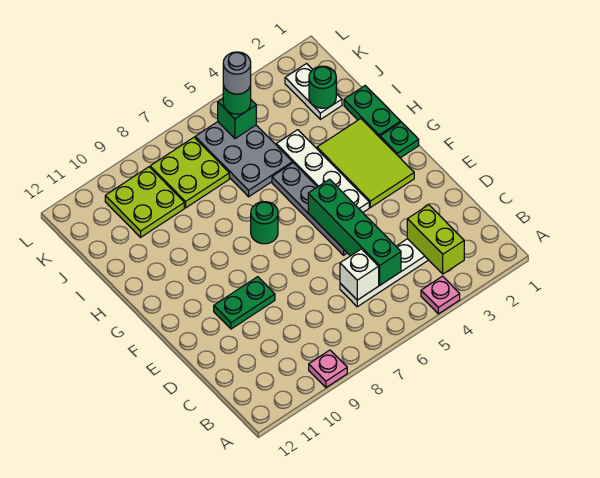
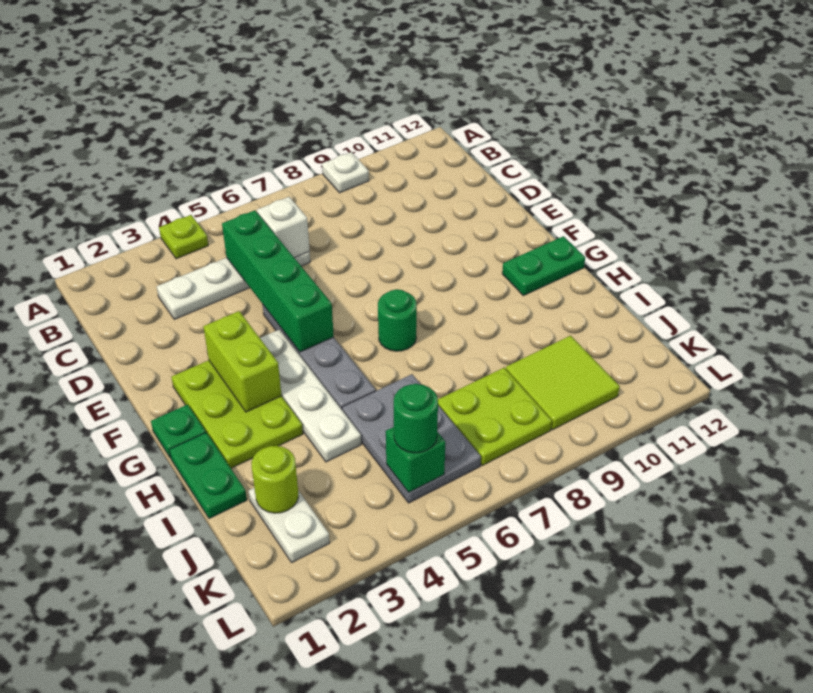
pink plate A4 level 1 -> lime plate A4 level 1
pink plate A9 level 1 -> white plate A9 level 1
lime brick B3:C3 level 2 -> lime brick F3:G3 level 2
green plate E9:E10 level 1 -> green plate G11:G12 level 1
lime tile F2:H3 level 1 -> lime plate F2:H3 level 1
green round brick J2 level 2 -> lime round brick J2 level 2
lime plate J9:K10 level 1 -> lime tile J9:K10 level 1
grey round brick K5 level 4 -> none

